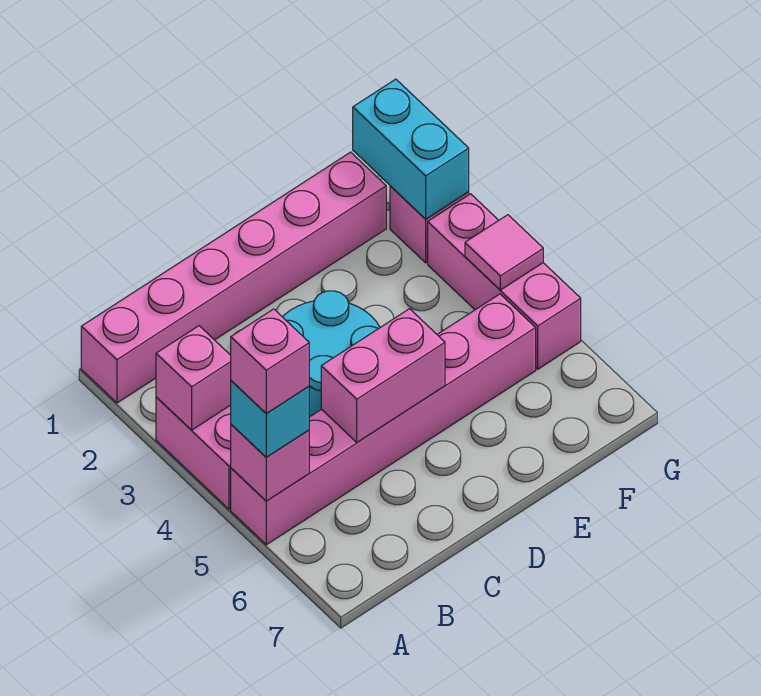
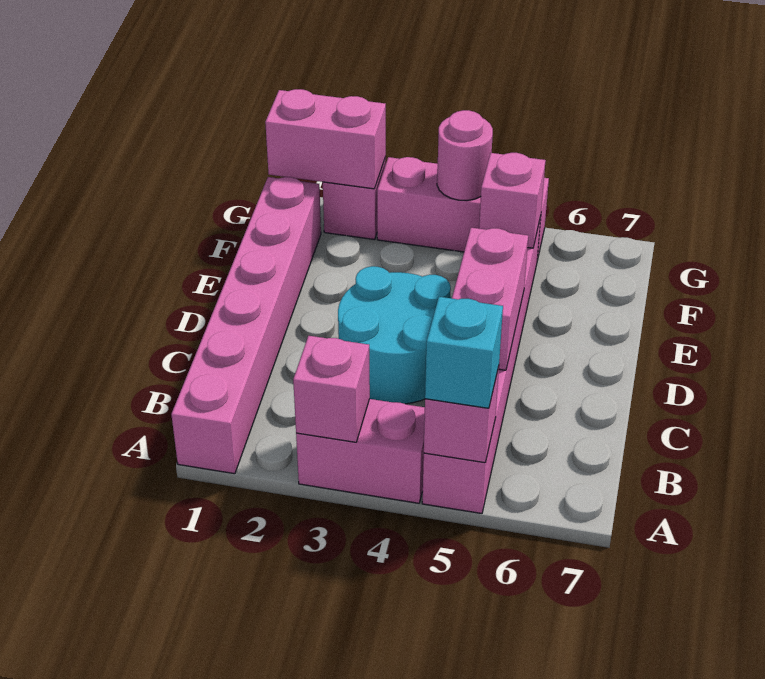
pink brick A5 level 4 -> pink brick F5 level 2
cyan brick G1:G2 level 2 -> pink brick G1:G2 level 2
pink tile G4 level 2 -> pink round brick G4 level 2

